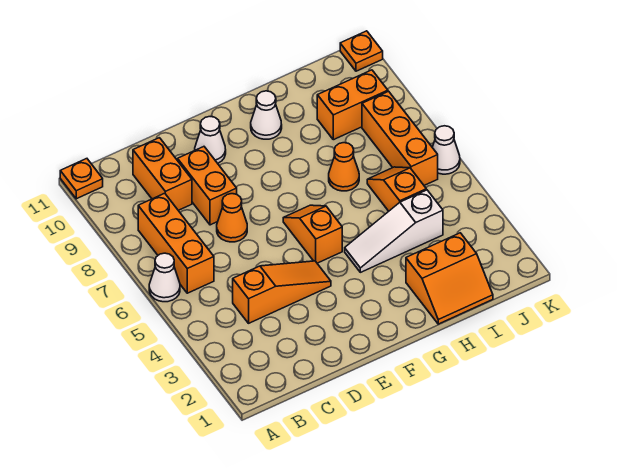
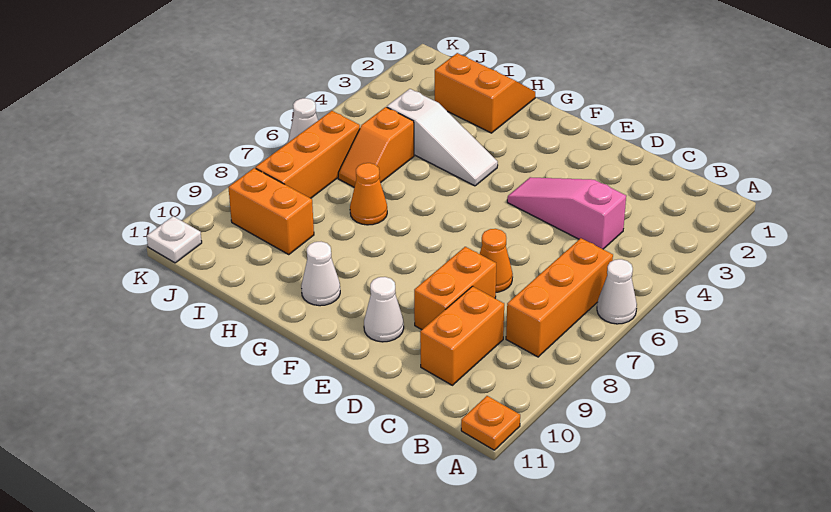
orange slope C4:E4 level 1 top C -> pink slope C4:E4 level 1 top C
orange slope F5:F6 level 1 top 5 -> none
orange plate K11 level 1 -> white plate K11 level 1

